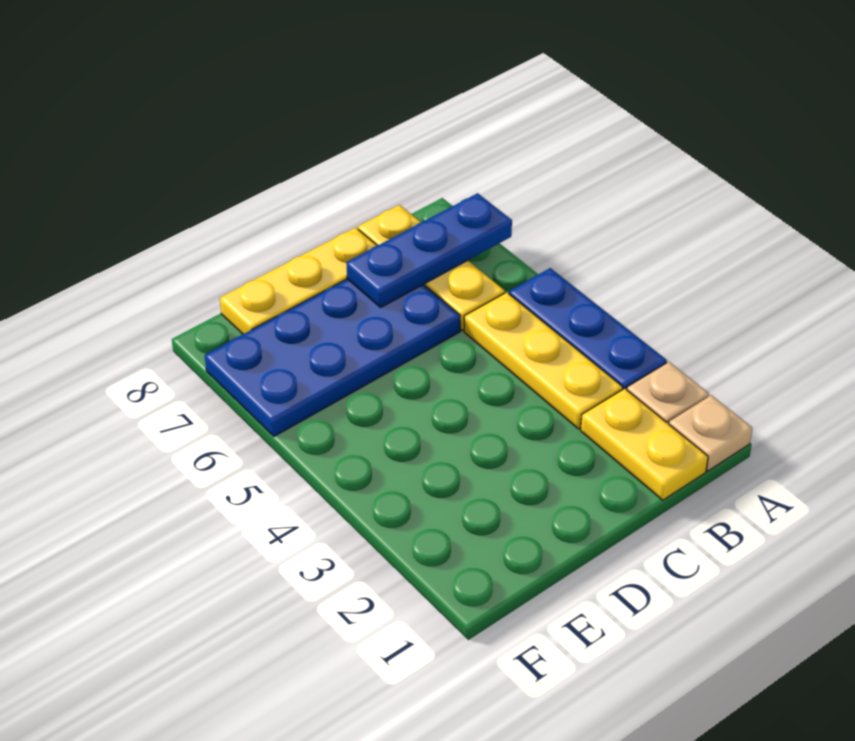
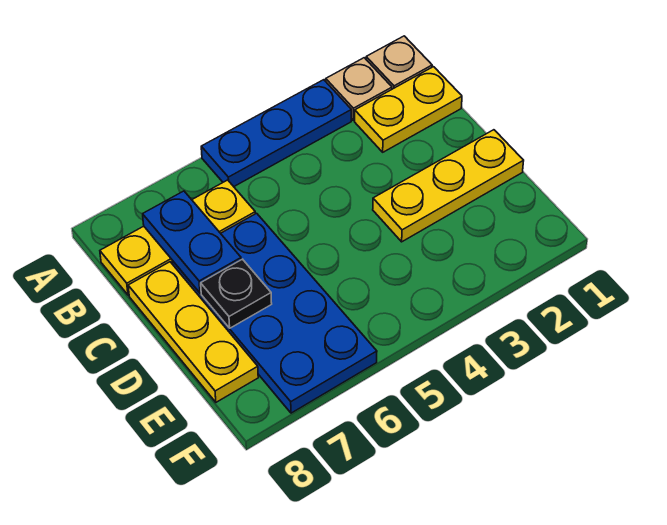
blue plate A7:C7 level 2 -> blue plate B7:C7 level 2
yellow plate B3:B5 level 1 -> yellow plate D1:D3 level 1
none -> black plate D7 level 2

